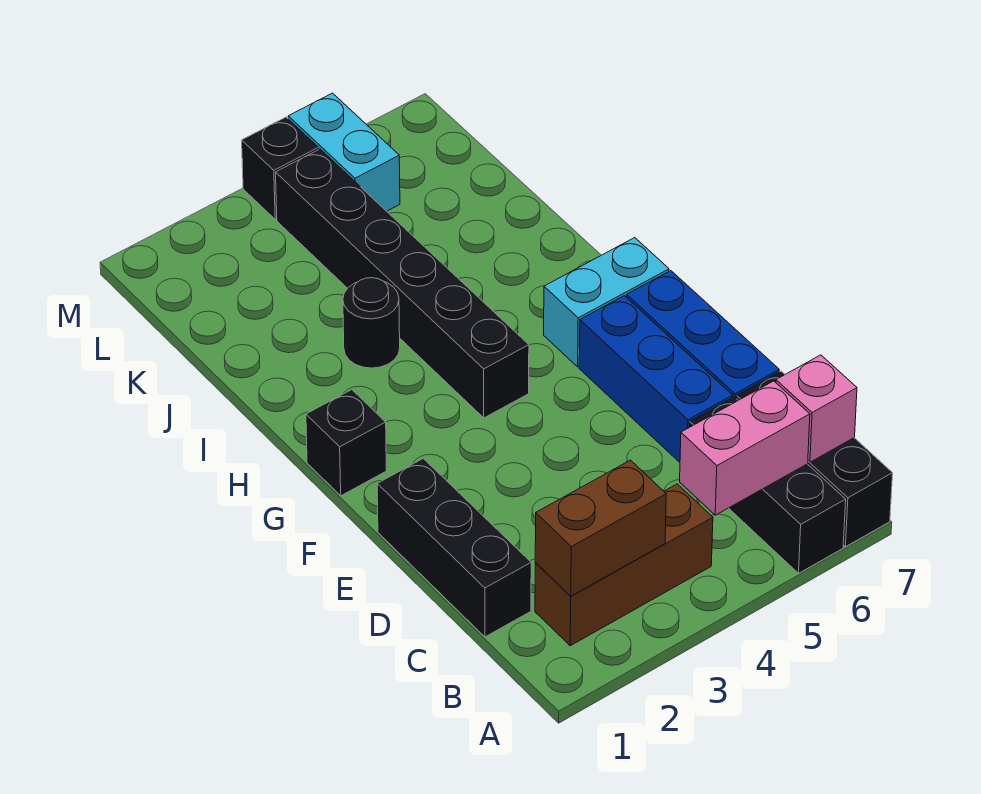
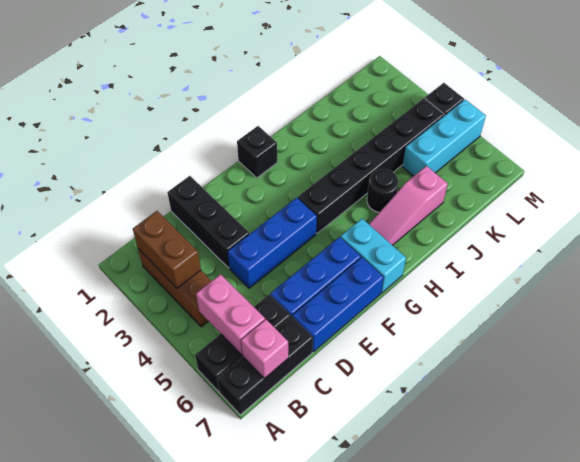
black brick C1:E1 level 1 -> black brick D1:D3 level 1
none -> blue brick D4:F4 level 1
none -> pink slope H6:J6 level 1 top J
black round brick I3 level 1 -> black round brick I5 level 1
cyan brick L5:M5 level 1 -> cyan brick K5:M5 level 1

